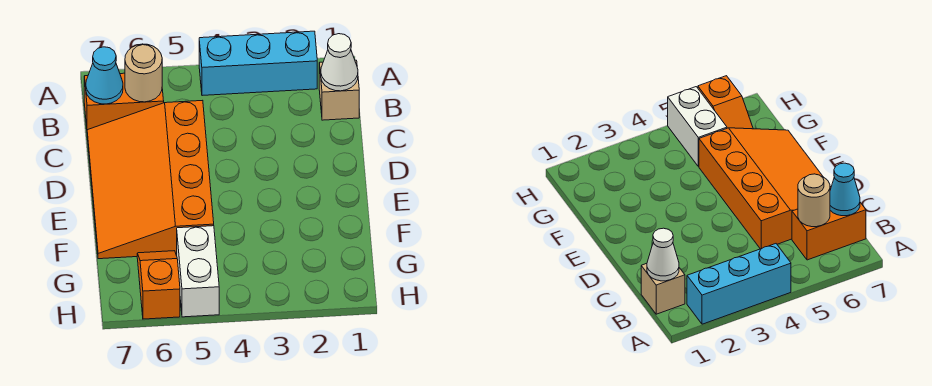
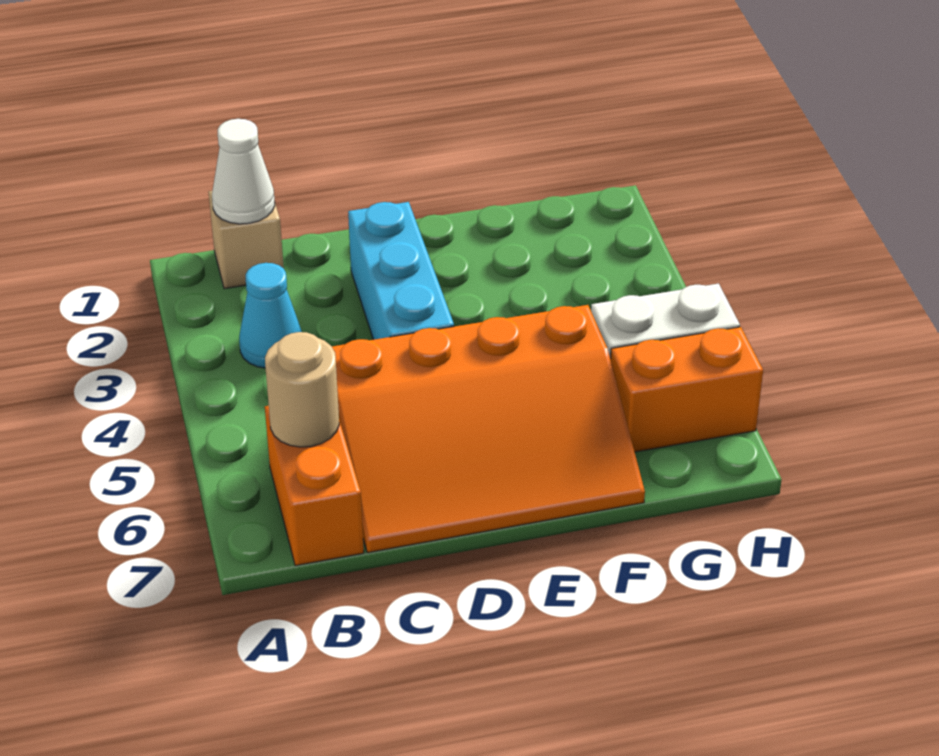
cyan brick A2:A4 level 1 -> cyan brick D2:D4 level 1
cyan cone B7 level 2 -> cyan cone B3 level 1
orange slope G6:H6 level 1 top H -> orange brick G6:H6 level 1

